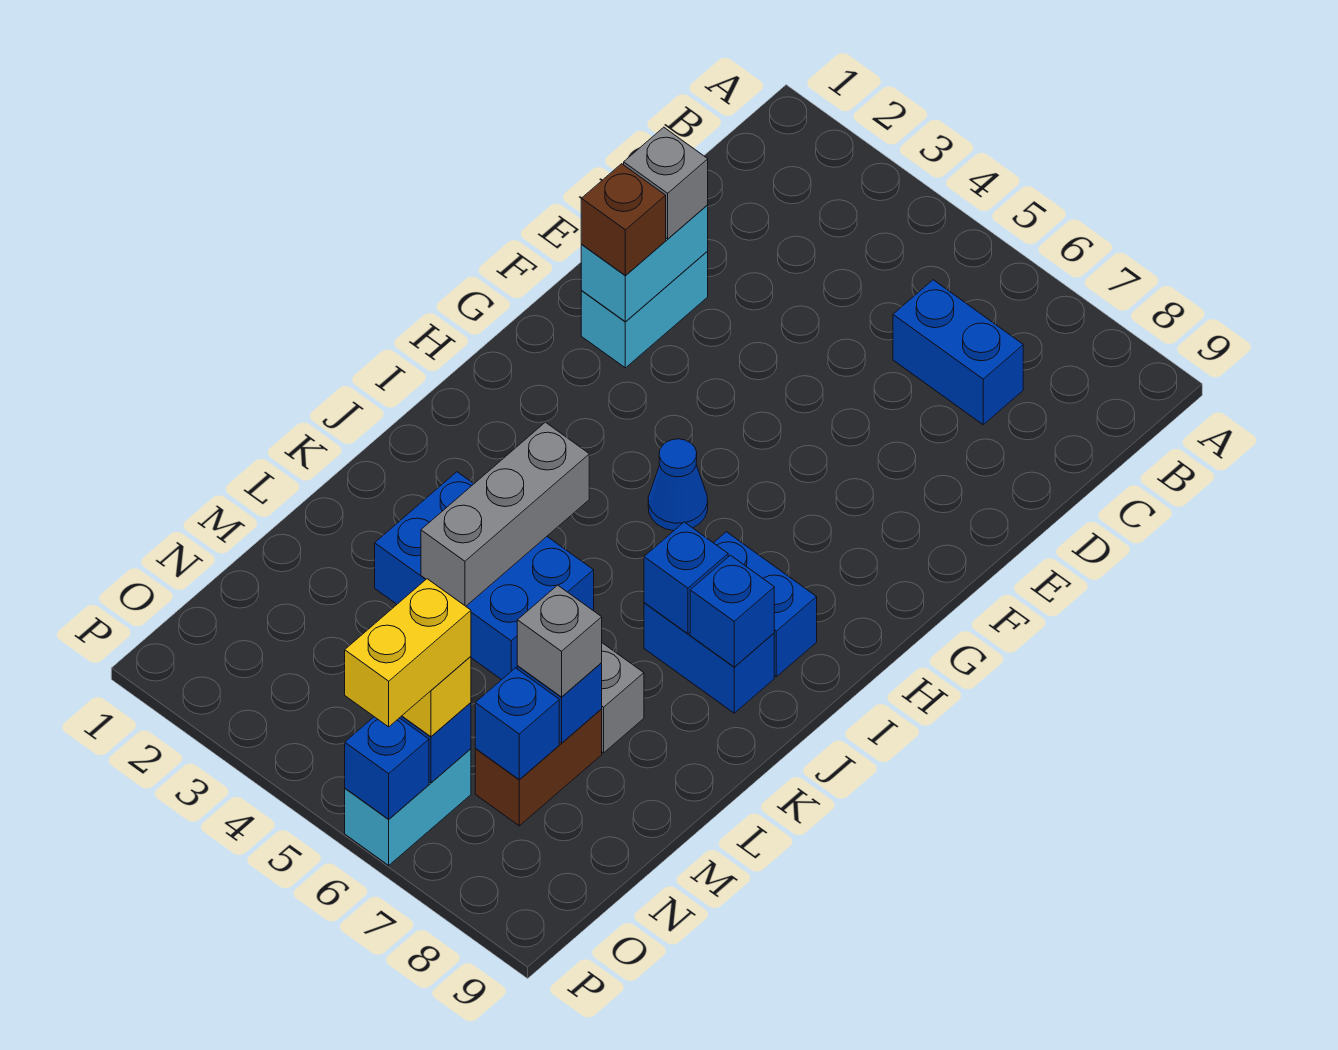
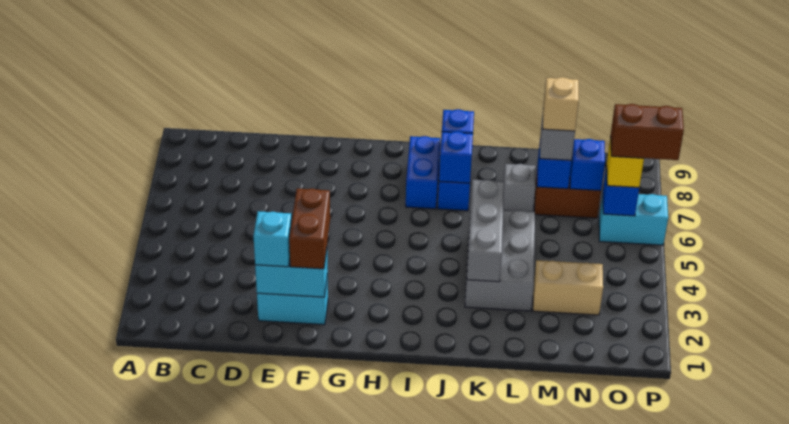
blue brick C6:C7 level 1 -> none
grey brick E2 level 3 -> cyan brick E2 level 3
brown brick F2 level 3 -> brown brick F2:F3 level 3
blue cone H5 level 1 -> none
grey brick J4:L4 level 2 -> grey brick K3:K5 level 2
blue brick K3:L5 level 1 -> grey brick K3:L5 level 1
none -> tan brick M3:N3 level 1
none -> tan brick M7 level 4
yellow brick O6:P6 level 4 -> brown brick O6:P6 level 4
blue brick P6 level 2 -> none

